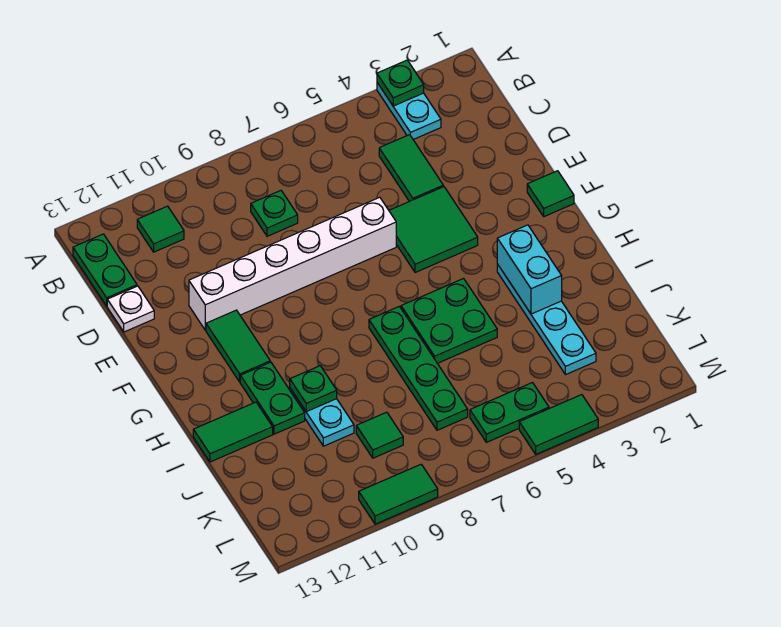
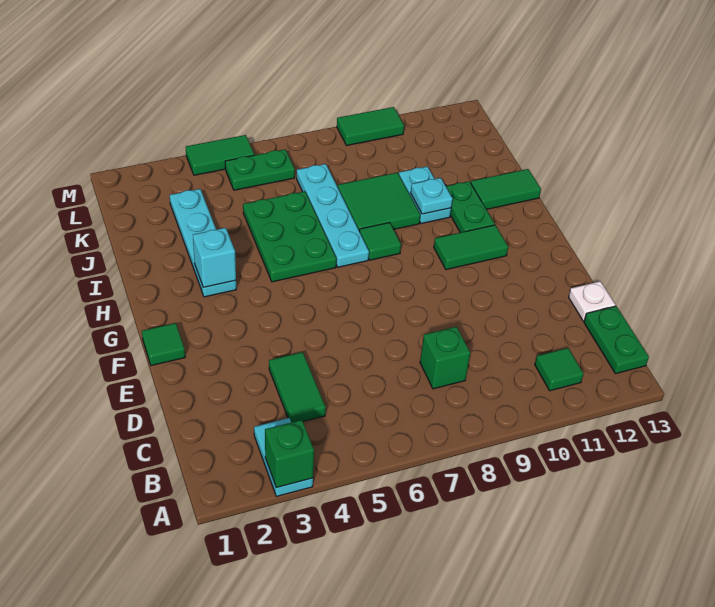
green plate A3 level 2 -> green brick A3 level 2
green plate C8 level 1 -> green brick C8 level 1
green tile E4:F5 level 1 -> green tile I8:J9 level 1
white brick E6:E11 level 1 -> none
green tile F11:G11 level 1 -> green tile G10:G11 level 1
cyan brick H3:I3 level 2 -> cyan brick H3 level 2
green plate H5:I6 level 1 -> green plate H5:J6 level 1
green plate H7:K7 level 1 -> cyan plate H7:K7 level 1
green plate I10 level 2 -> cyan plate I10 level 2
green tile K9 level 1 -> green tile H8 level 1

